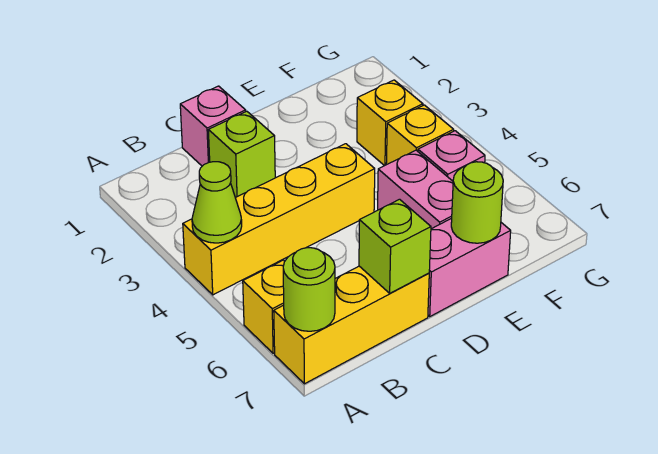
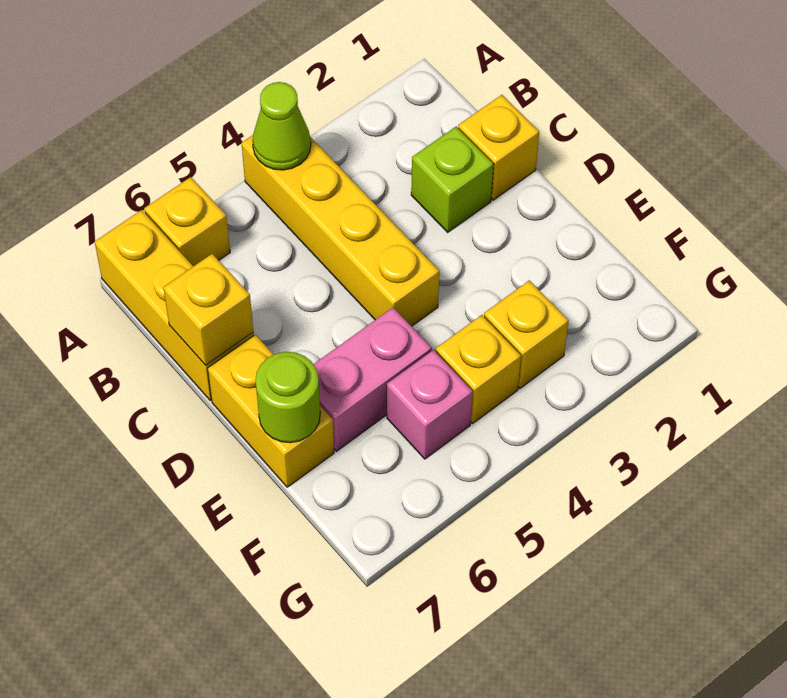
lime round brick A7 level 2 -> none
pink brick C1 level 1 -> yellow brick C1 level 1
lime brick C7 level 2 -> yellow brick C7 level 2
pink brick D7:E7 level 1 -> yellow brick D7:E7 level 1

